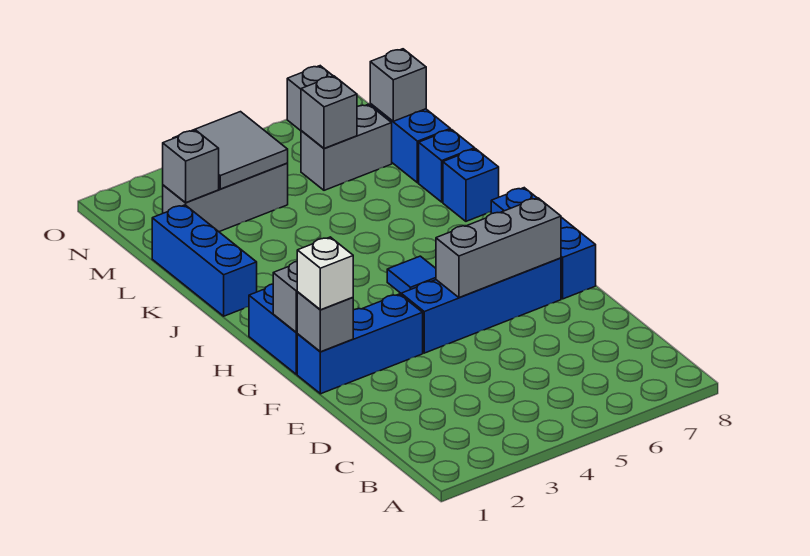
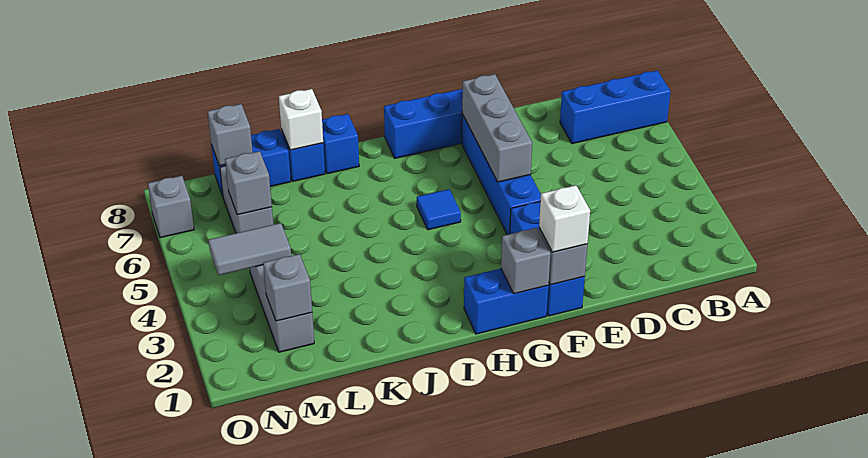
blue brick J1:L1 level 1 -> blue brick A7:C7 level 1
none -> white brick K8 level 2
grey tile M3:N4 level 2 -> grey tile M4:N4 level 2

